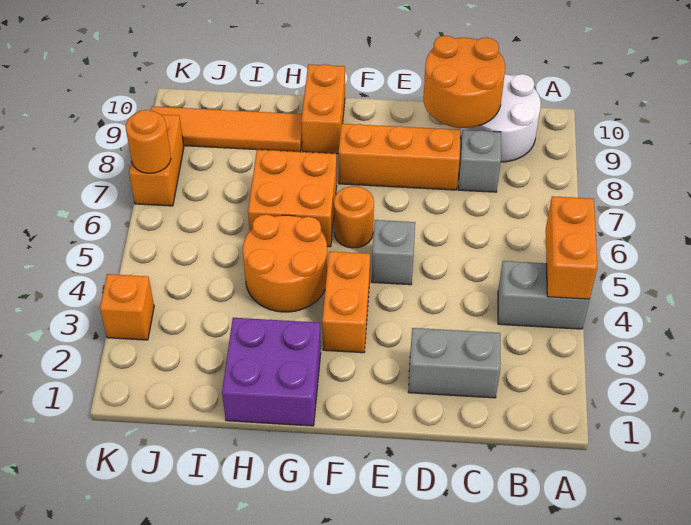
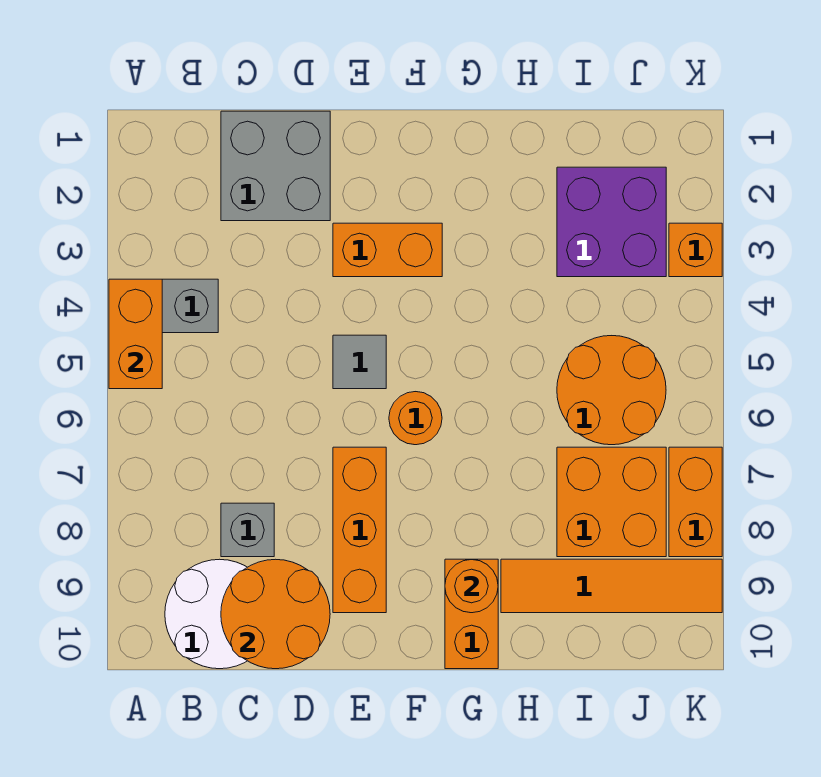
grey brick C2:D2 level 1 -> grey brick C1:D2 level 1
orange brick D8:F8 level 1 -> orange brick E7:E9 level 1
grey brick E5 level 1 -> grey tile E5 level 1
orange brick F3:F4 level 1 -> orange brick E3:F3 level 1
purple brick G1:H2 level 1 -> purple brick I2:J3 level 1
orange round brick G4:H5 level 1 -> orange round brick I5:J6 level 1
orange brick G6:H7 level 1 -> orange brick I7:J8 level 1
orange round brick K7 level 2 -> orange round brick G9 level 2

